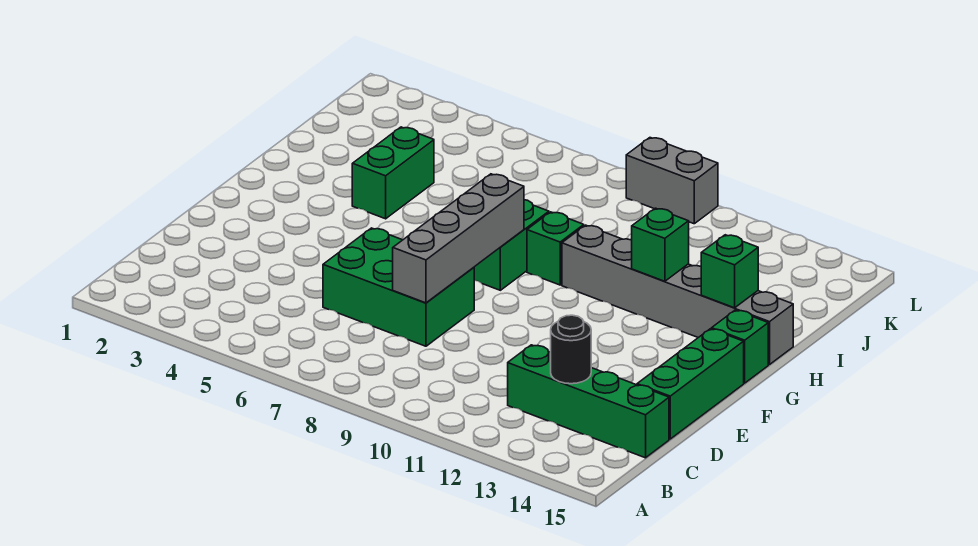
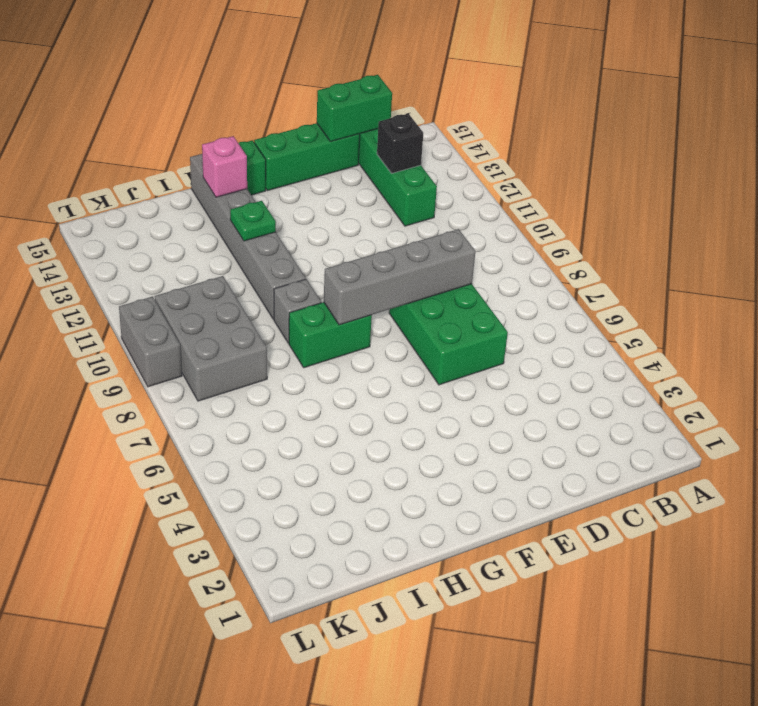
black round brick C13 level 2 -> black brick C13 level 2
green brick H4:I4 level 1 -> green brick C15:D15 level 2
green brick H9 level 1 -> grey brick H9 level 1
green brick H12 level 2 -> green plate H12 level 2
green brick H14 level 2 -> pink brick H14 level 2
none -> grey brick J8:K10 level 1

